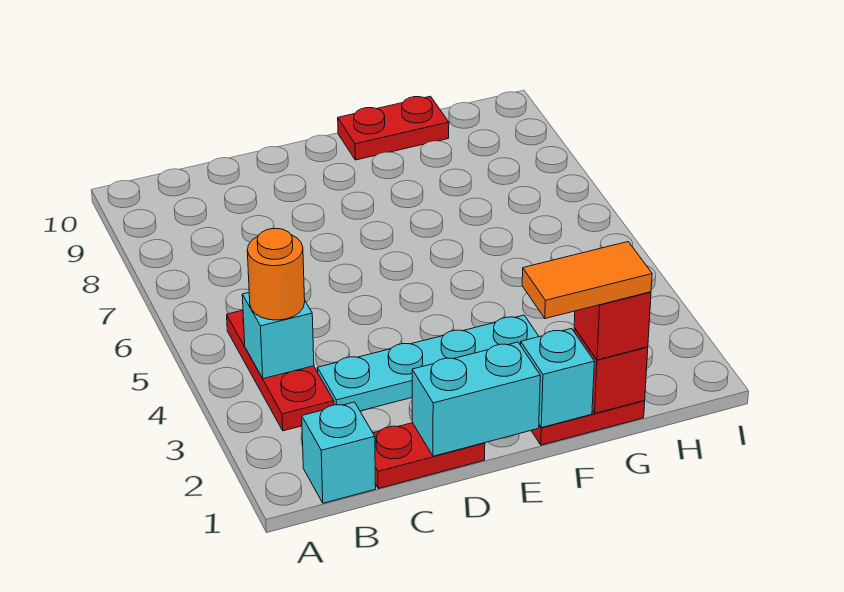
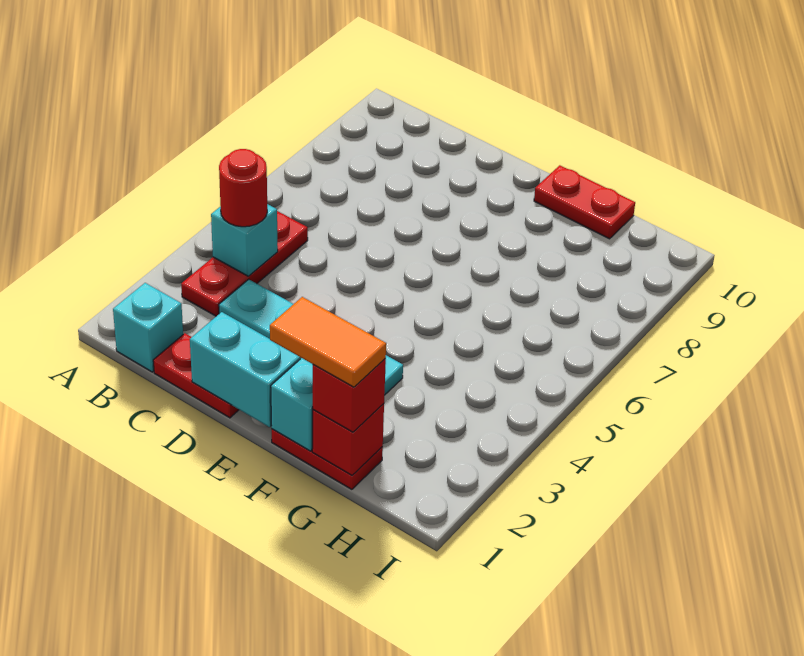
orange round brick B4 level 3 -> red round brick B4 level 3

